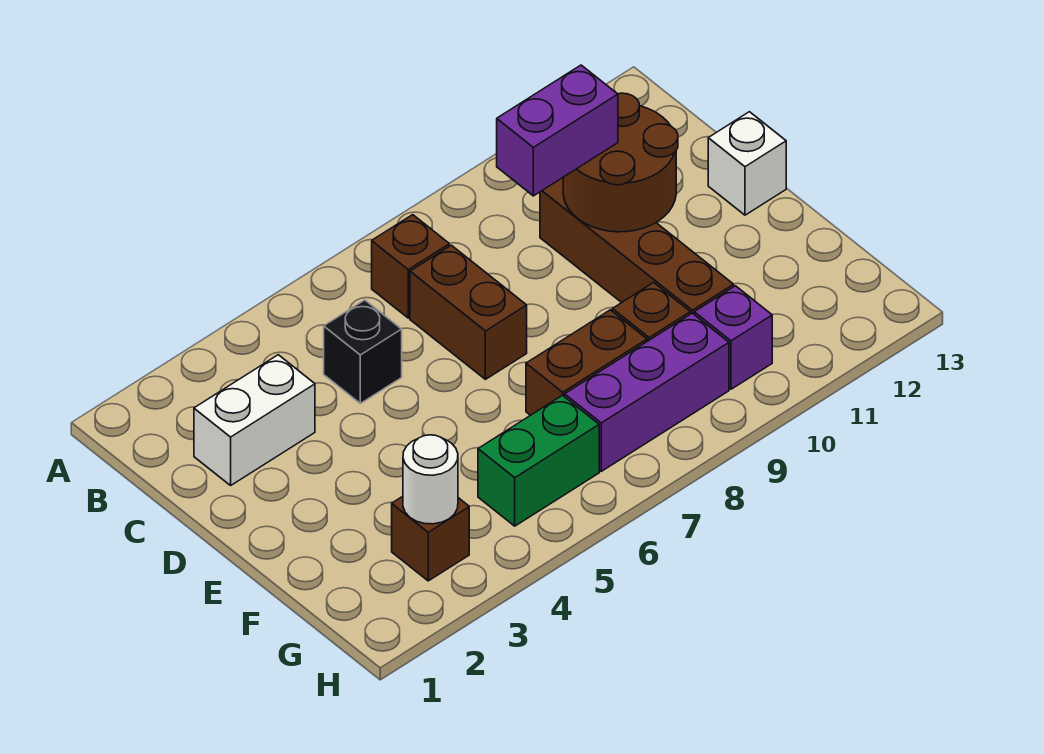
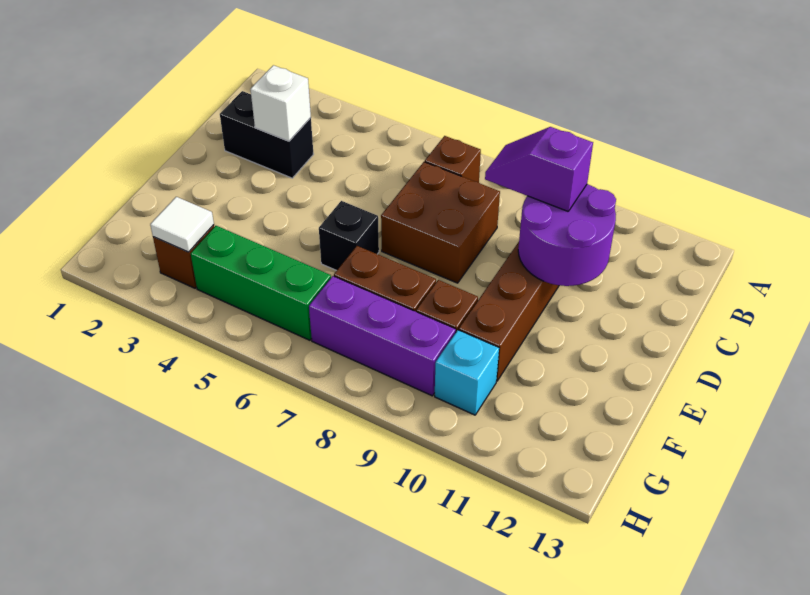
white brick C2:C3 level 1 -> black brick C2:C3 level 1
black brick C5 level 1 -> black brick E6 level 1
brown brick C7:D7 level 1 -> brown brick C7:D8 level 1
purple brick C9:C10 level 3 -> purple slope C9:C10 level 3 top 10
brown round brick C10:D11 level 2 -> purple round brick C10:D11 level 2
white brick D13 level 1 -> white brick C3 level 2
white round brick G3 level 2 -> white tile G3 level 2
green brick G5:G6 level 1 -> green brick G4:G6 level 1
purple brick G10 level 1 -> cyan brick G10 level 1

